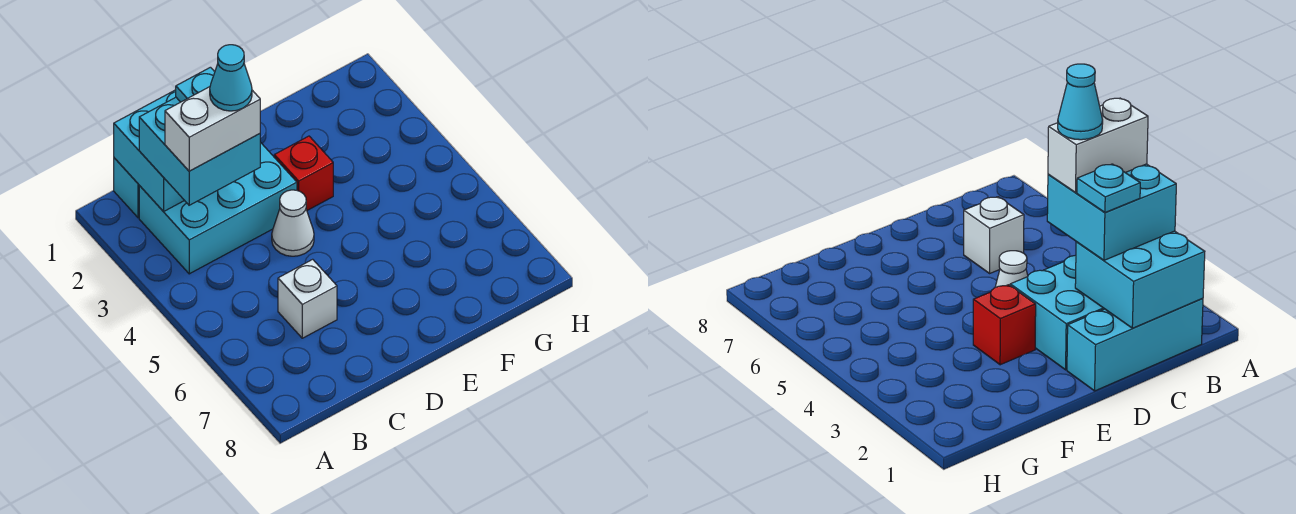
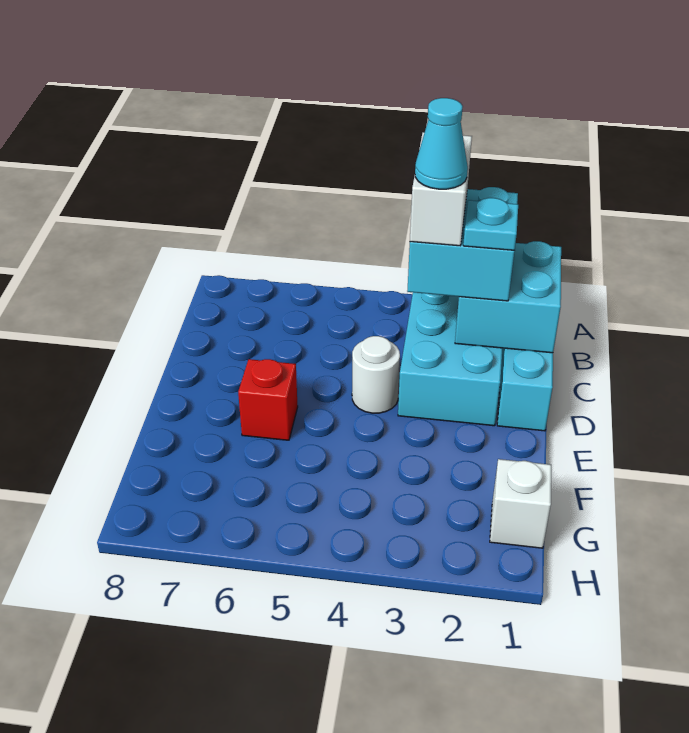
white brick C6 level 1 -> white brick G1 level 1
white cone D4 level 1 -> white round brick D4 level 1
red brick E3 level 1 -> red brick E6 level 1

